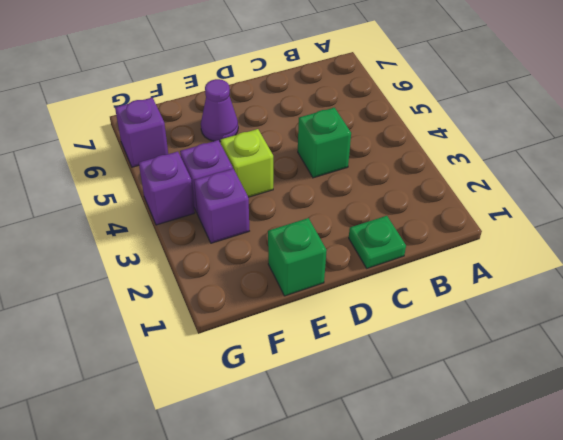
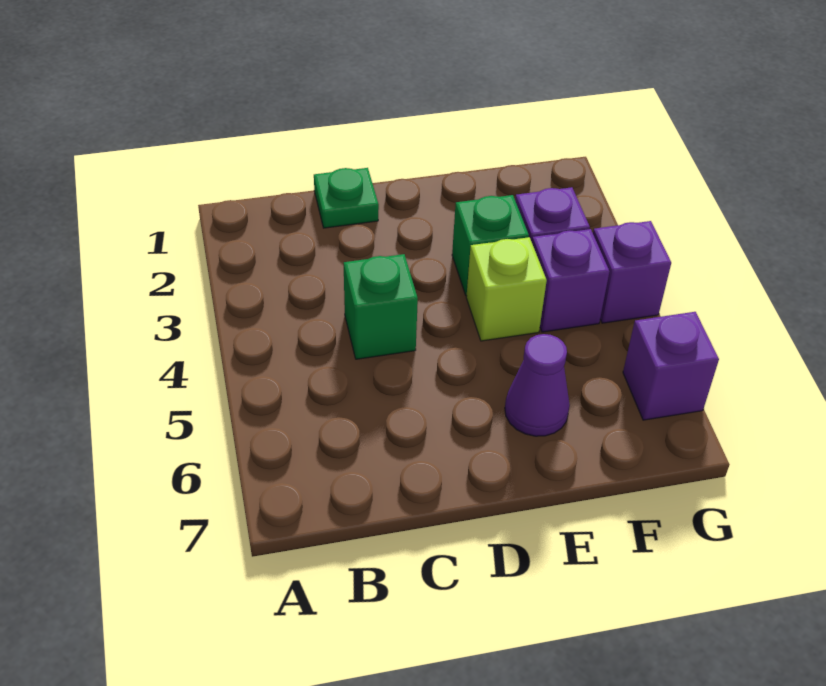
green brick E1 level 1 -> green brick E3 level 1

